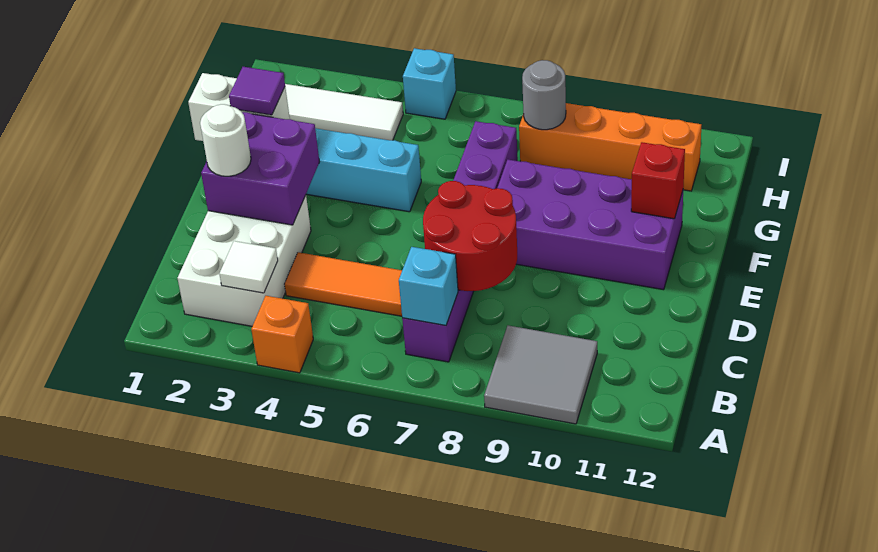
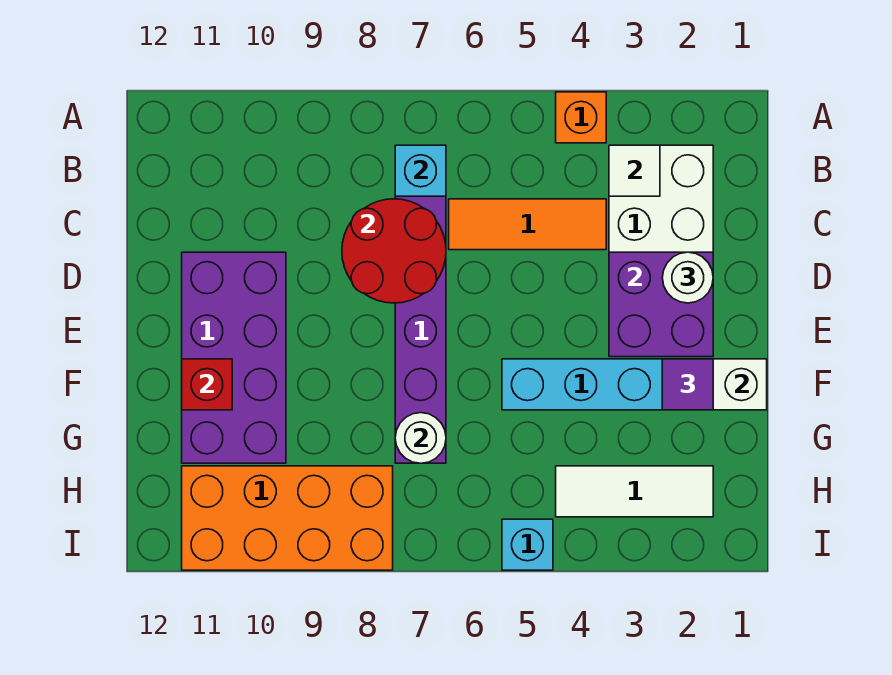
grey tile A9:B10 level 1 -> none
purple brick E8:F11 level 1 -> purple brick D10:G11 level 1
none -> white round brick G7 level 2
orange brick H8:H11 level 1 -> orange brick H8:I11 level 1
grey round brick H8 level 2 -> none

